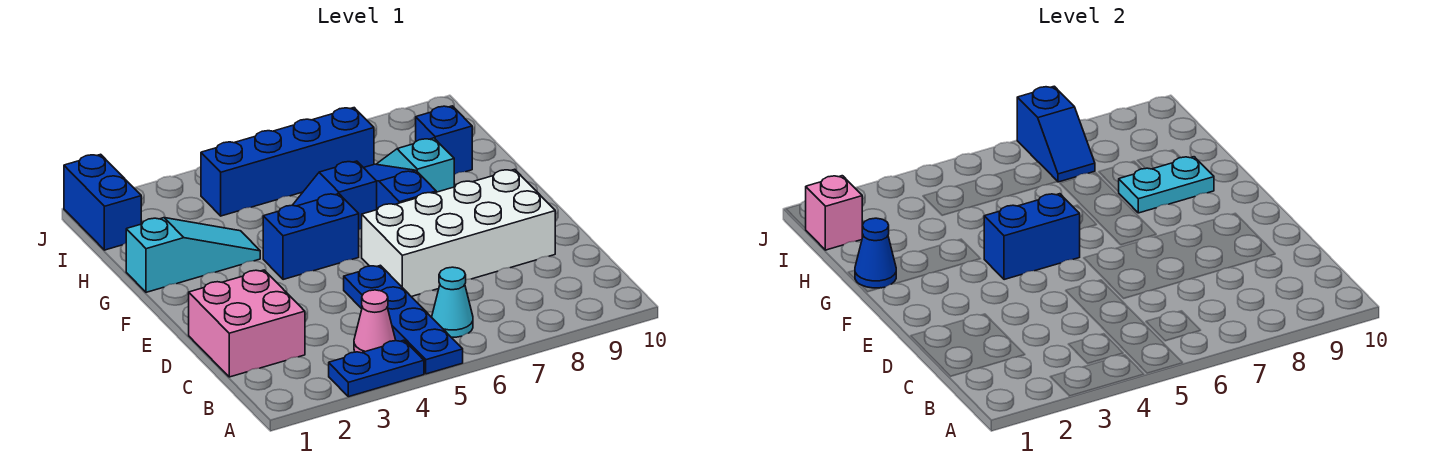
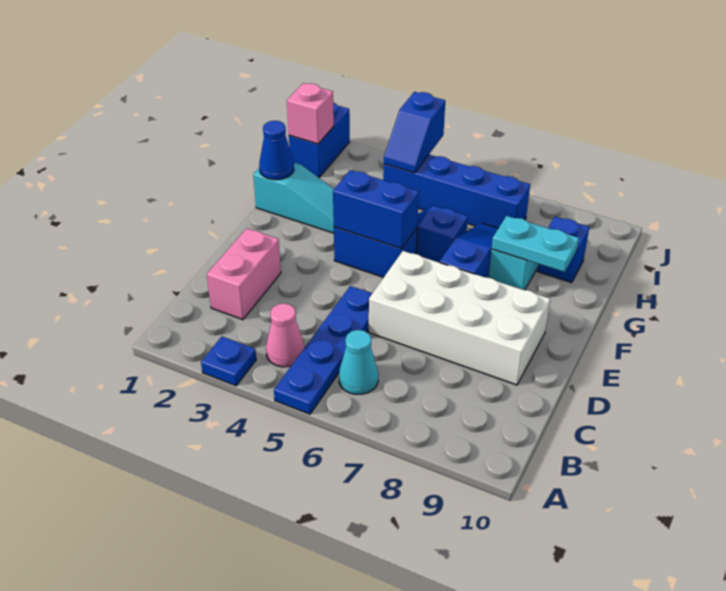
blue plate A3:A4 level 1 -> blue plate A3 level 1
pink brick C1:D2 level 1 -> pink brick C2:D2 level 1
blue slope I7:J7 level 2 top J -> blue slope I4:J4 level 2 top J

